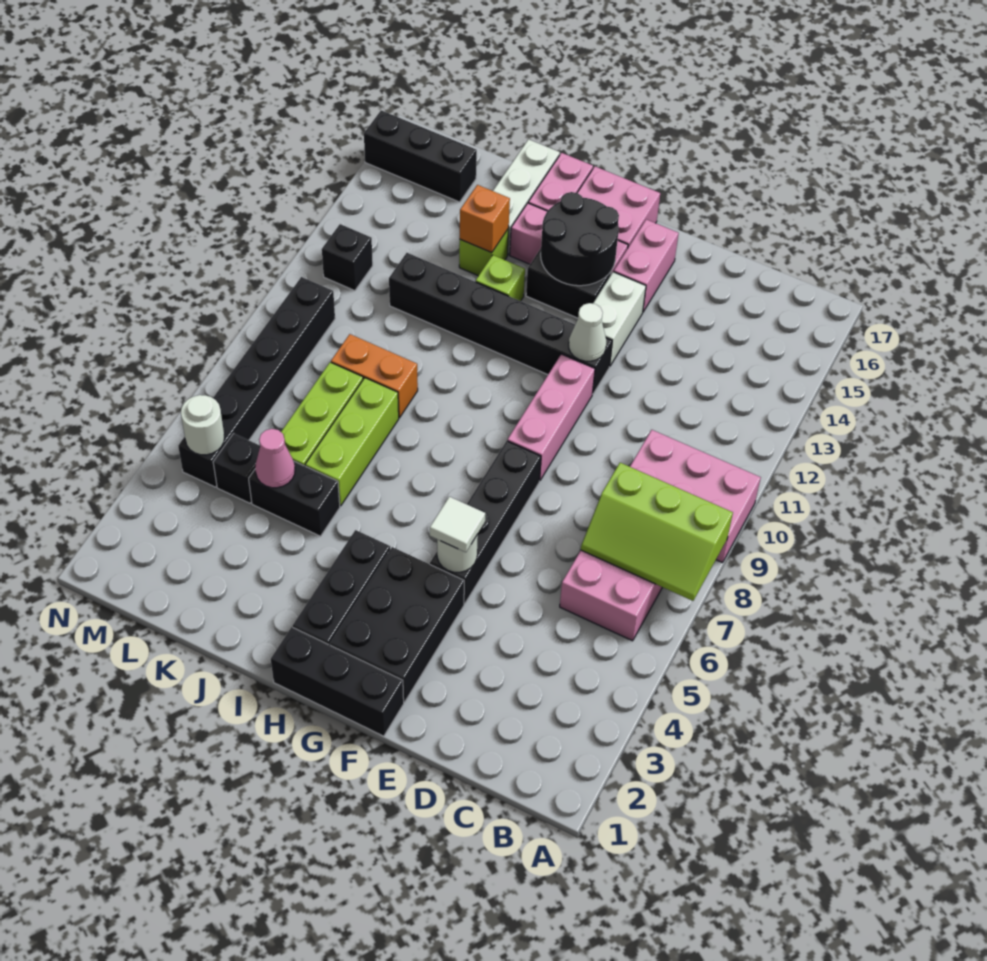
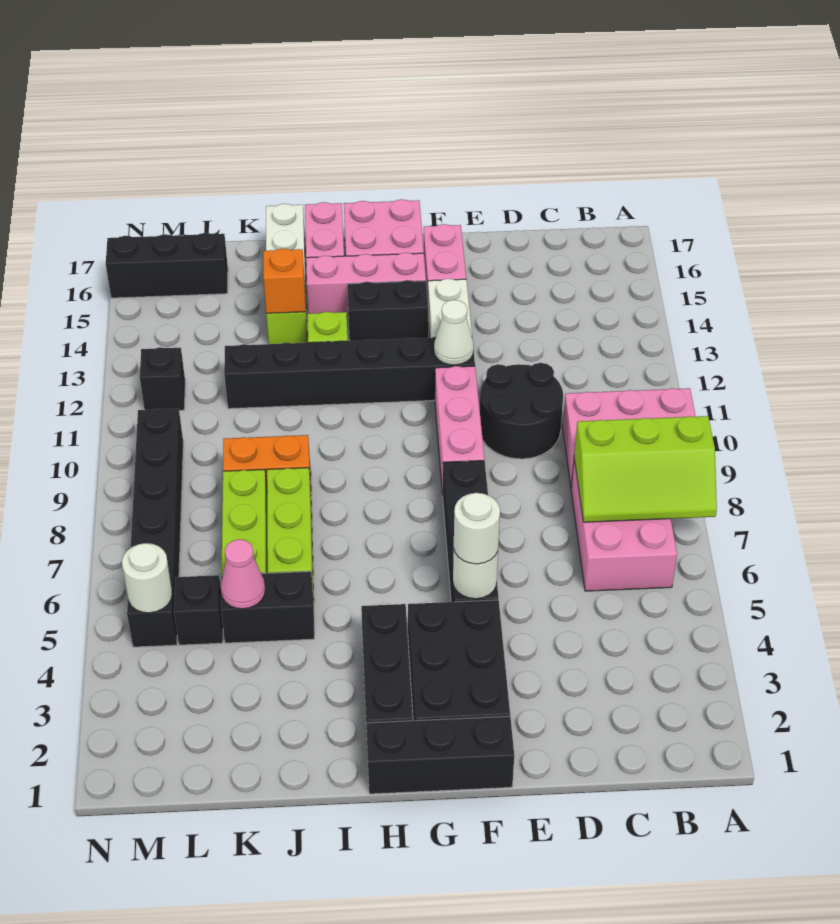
white tile F5 level 3 -> white round brick F5 level 3
black round brick G14:H15 level 2 -> black round brick D10:E11 level 1

